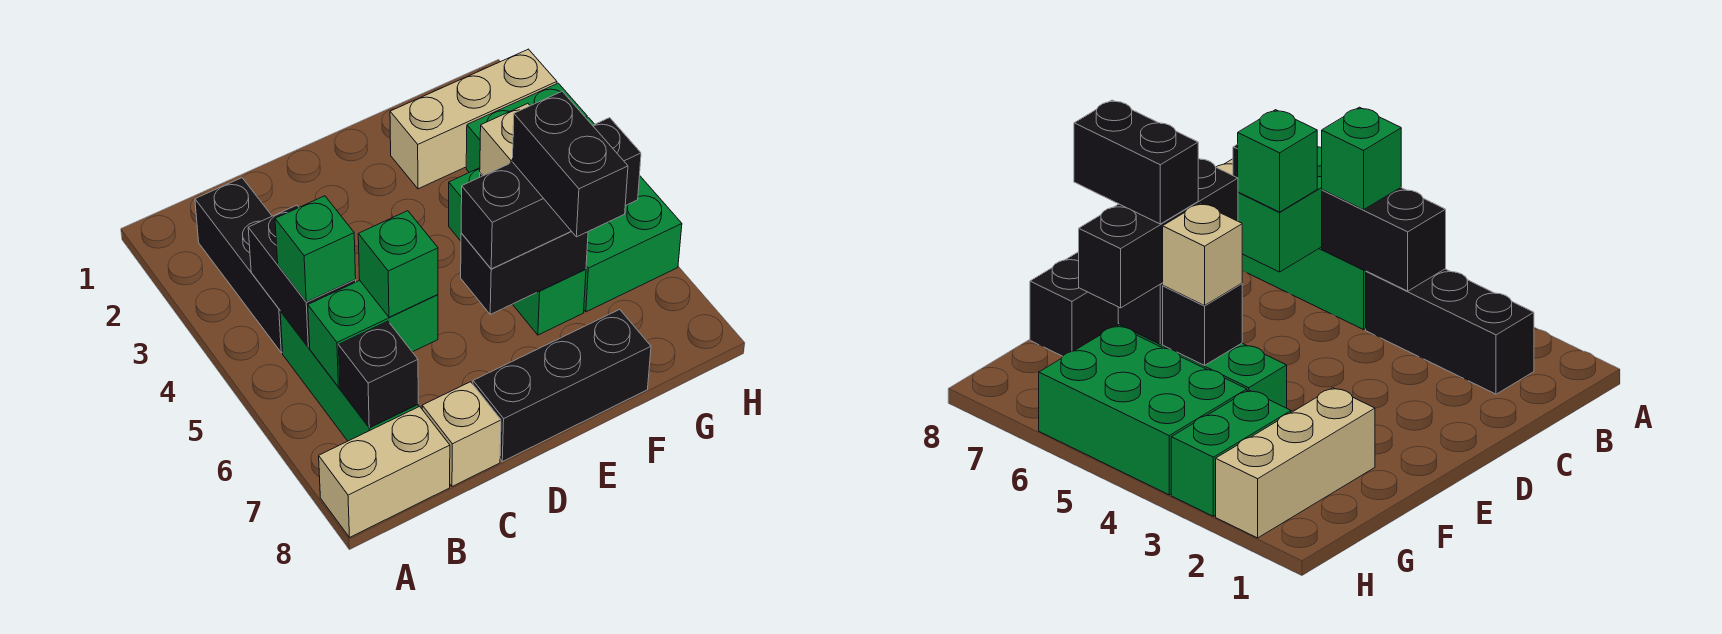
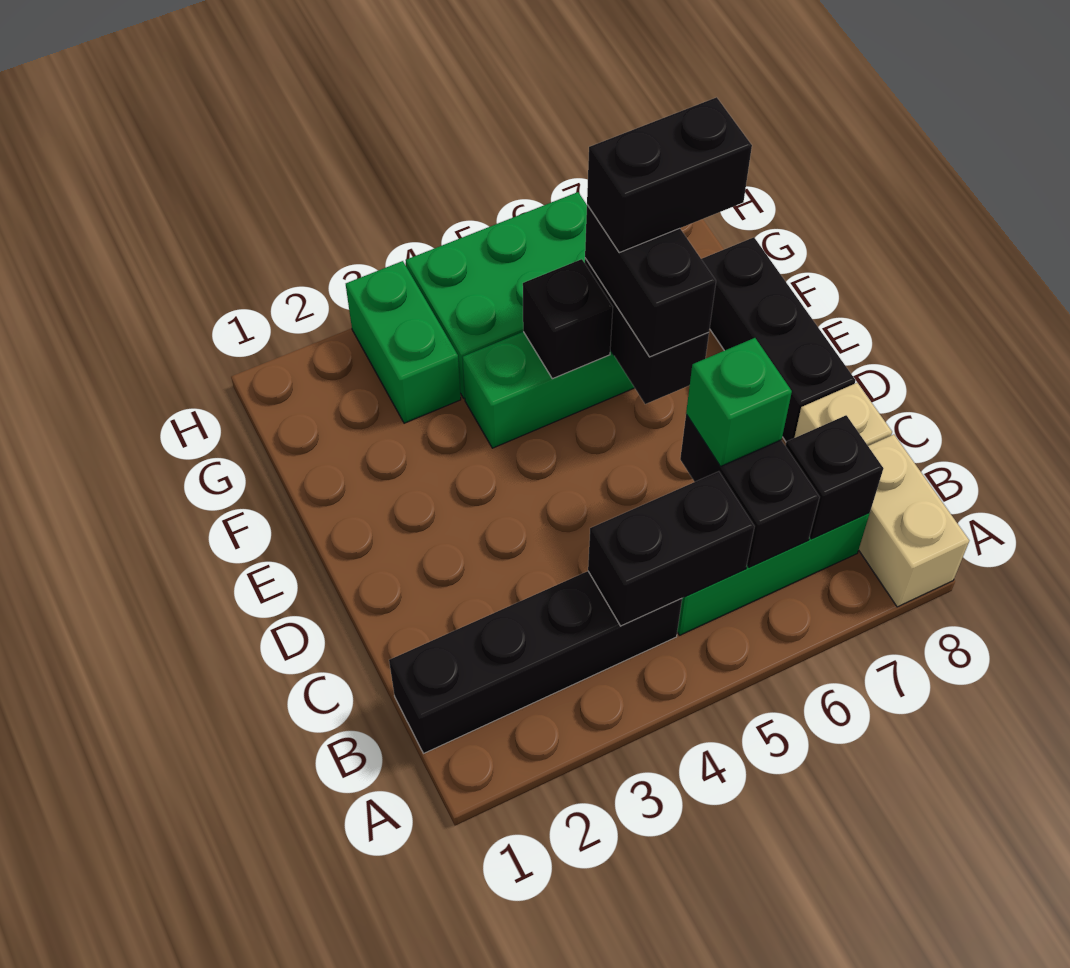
black brick B2:B4 level 1 -> black brick B1:B4 level 1
green brick B5 level 3 -> none
green brick B6:C6 level 2 -> black brick B6:C6 level 2
black brick E6:G6 level 3 -> black brick E6:F6 level 3
tan brick F2:H2 level 1 -> none
tan brick F5 level 3 -> none

